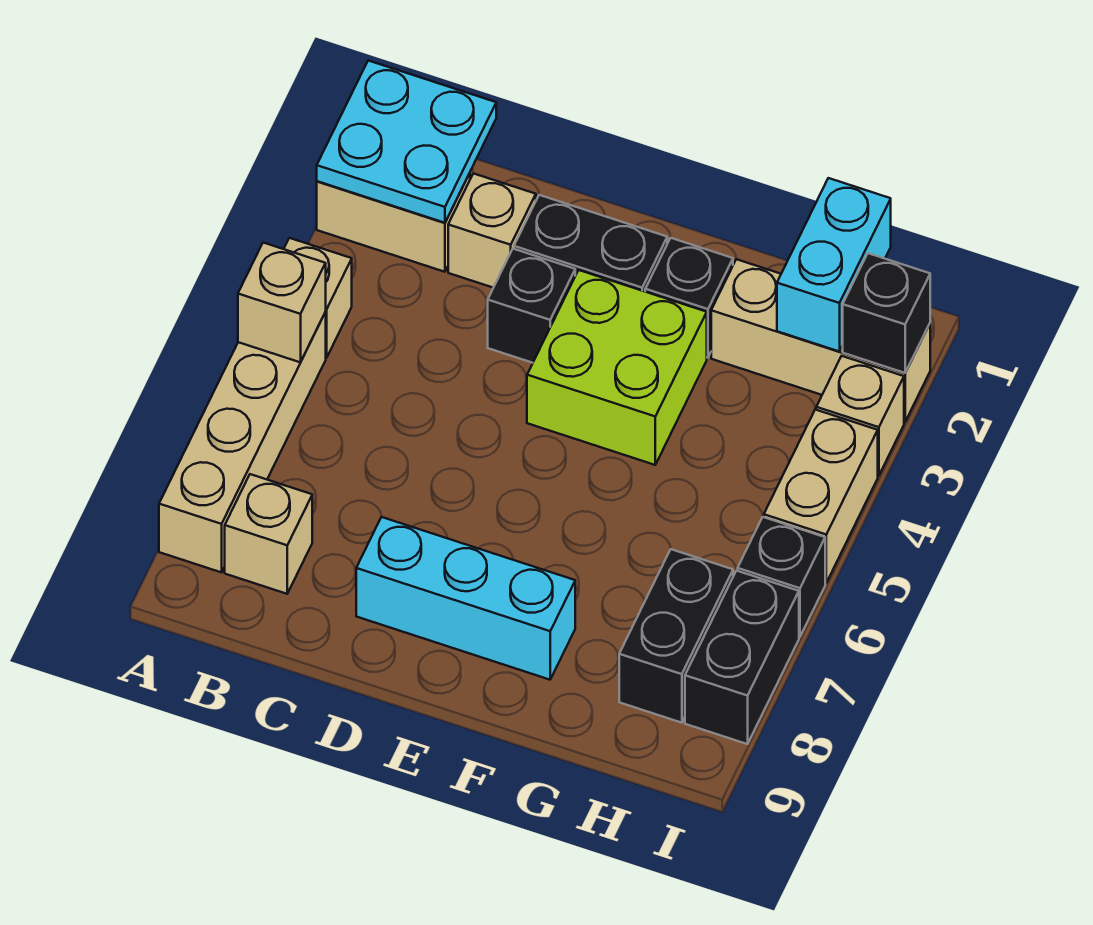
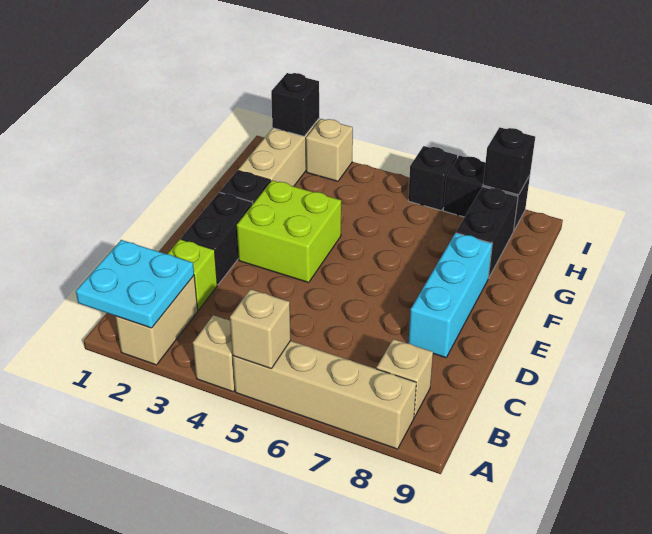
tan brick C2 level 1 -> lime brick C2 level 1
black brick D3 level 1 -> black brick I8 level 2
cyan brick H1:H2 level 2 -> none
black brick H7:H8 level 1 -> black brick G8:H8 level 1
tan brick I4:I5 level 1 -> none

